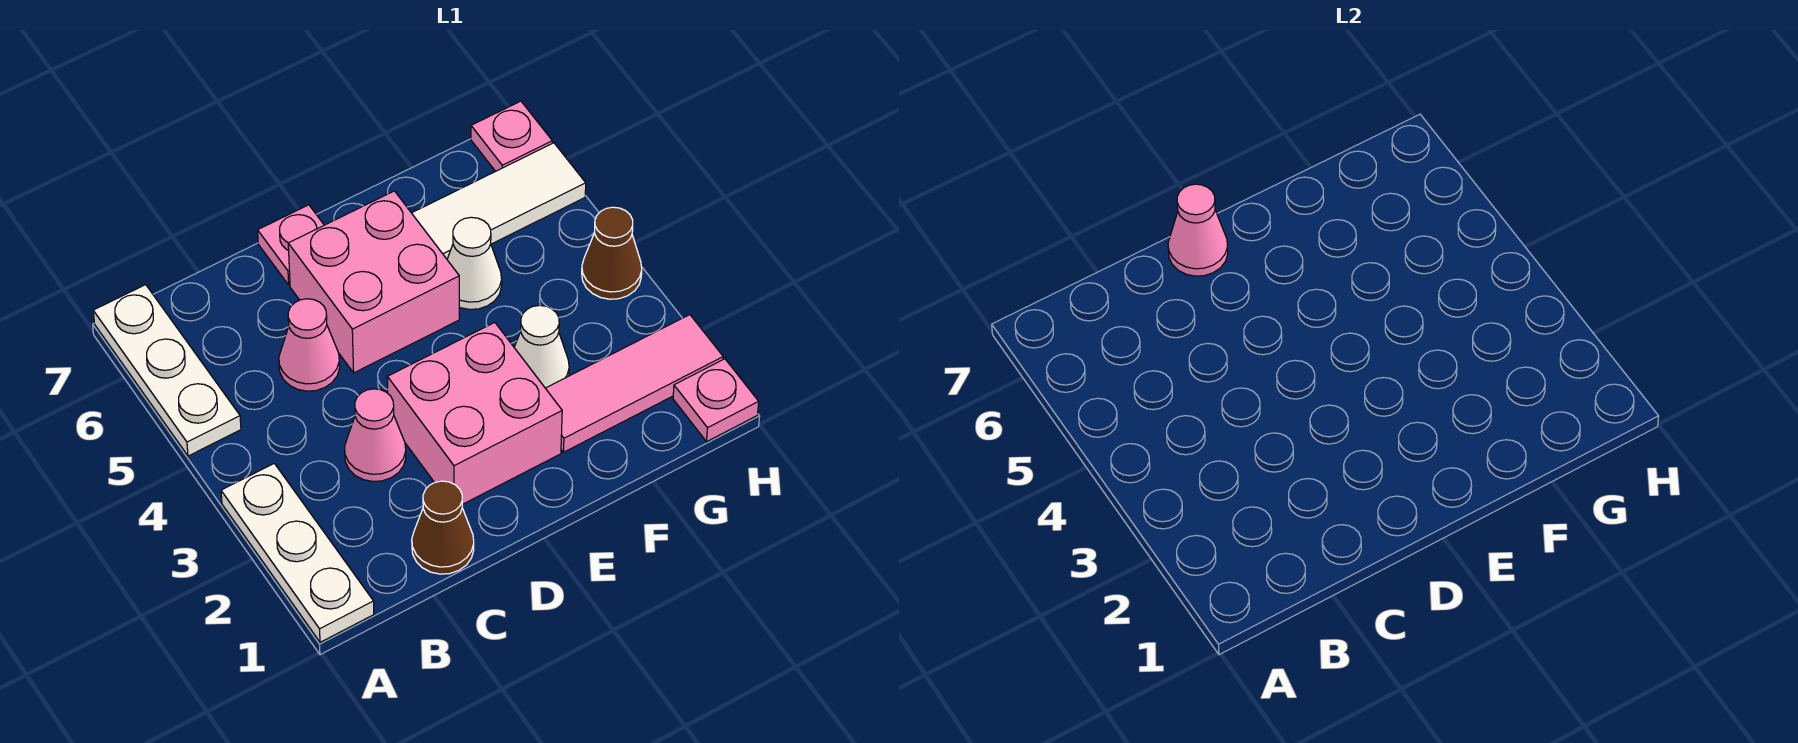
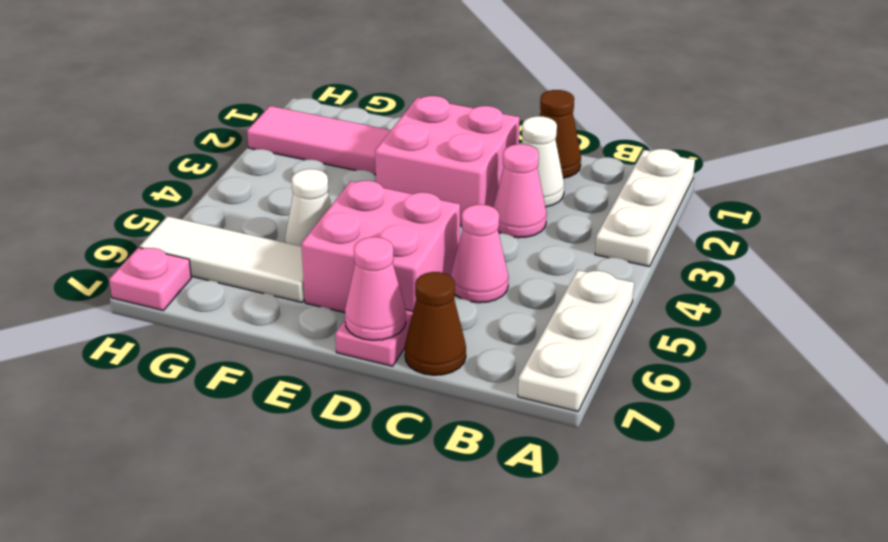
white cone F3 level 1 -> white cone C2 level 1
pink plate H1 level 1 -> none
brown cone H4 level 1 -> brown cone C7 level 1

